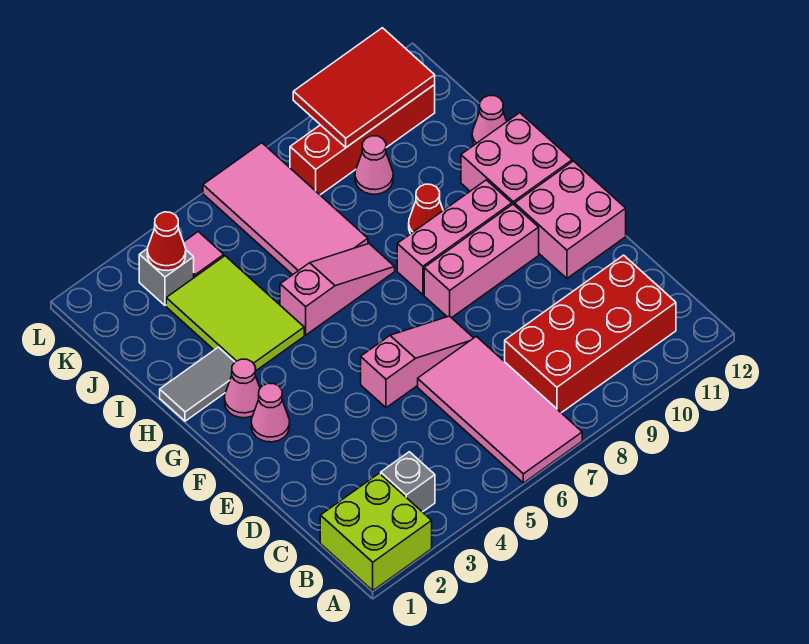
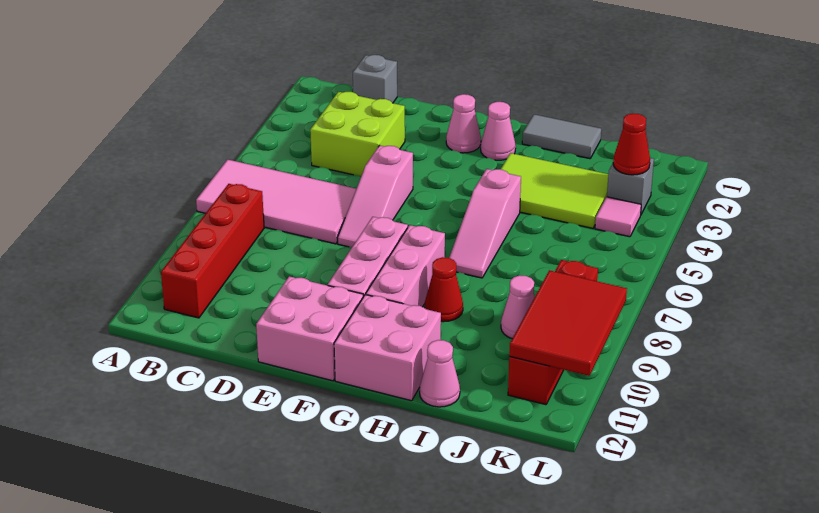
lime brick A1:B2 level 1 -> lime brick C3:D4 level 1
grey brick B3 level 1 -> grey brick C1 level 1
red brick B8:C11 level 1 -> red brick B8:B11 level 1
grey tile H1:H2 level 1 -> grey tile H1:I1 level 1
pink tile I6:L7 level 1 -> none

